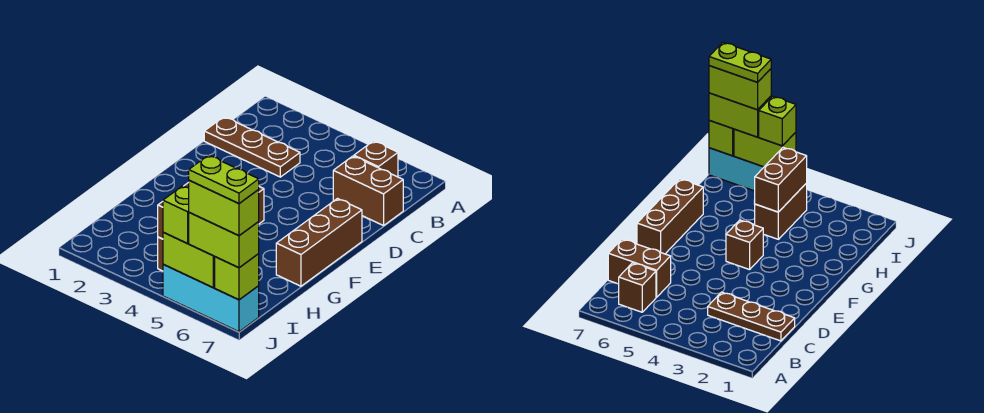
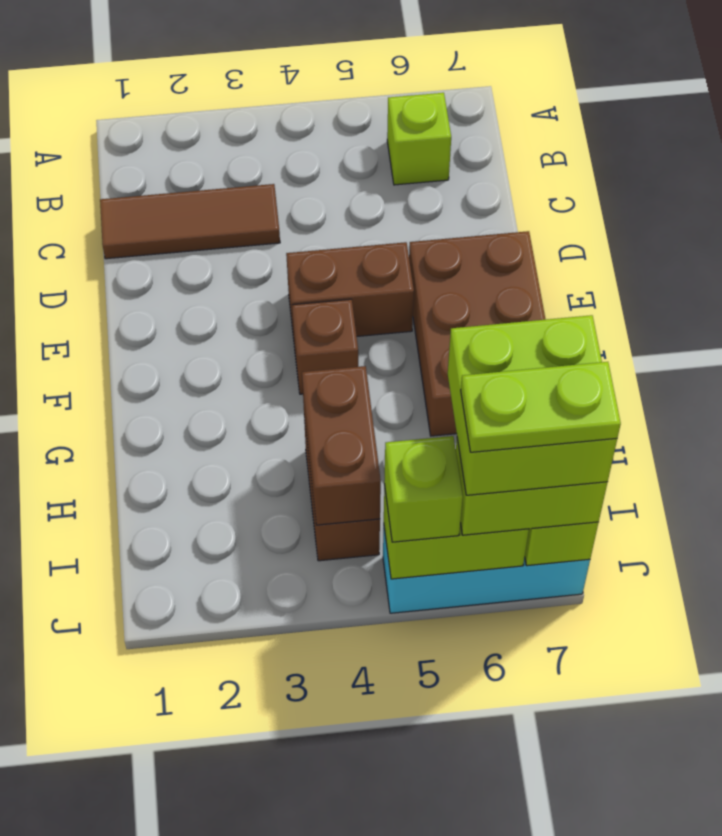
brown brick B6 level 1 -> lime brick B6 level 1
brown plate C1:C3 level 1 -> brown tile C1:C3 level 1
brown brick C6:C7 level 1 -> brown brick E4:E5 level 1
brown brick E7:G7 level 1 -> brown brick E6:G7 level 1
lime brick J6:J7 level 4 -> lime brick I6:J7 level 4

